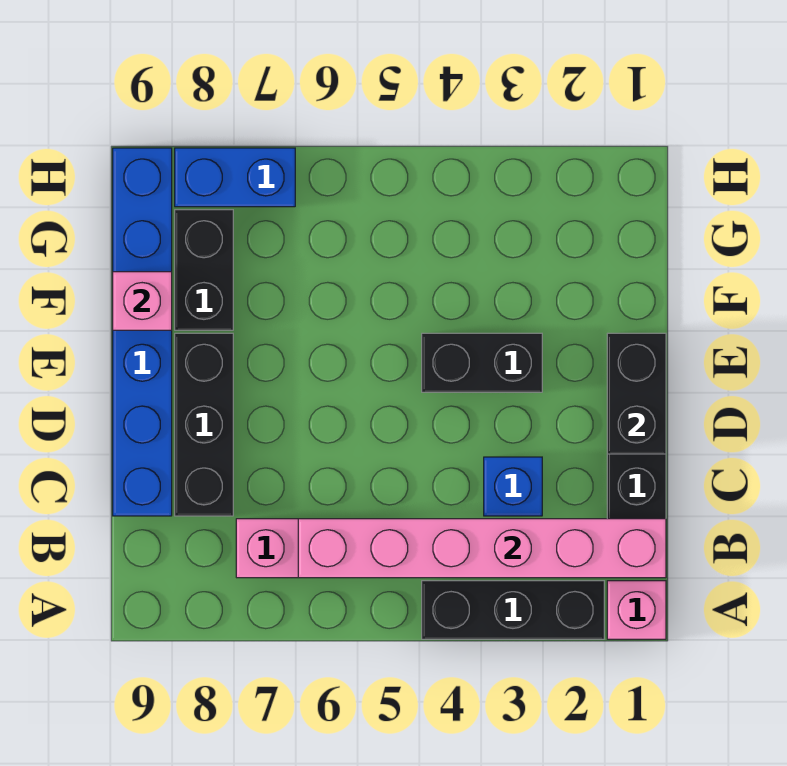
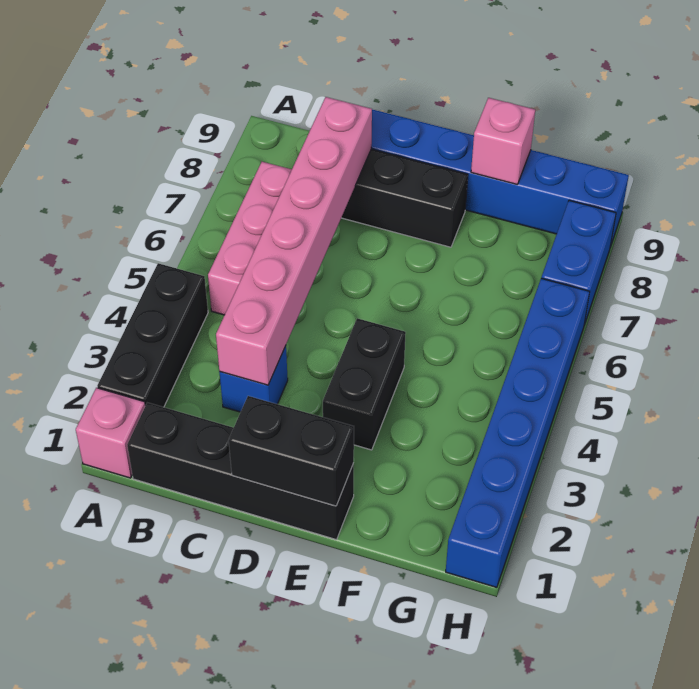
pink brick B1:B6 level 2 -> pink brick C3:C8 level 2
black brick F8:G8 level 1 -> none
none -> blue brick H1:H6 level 1

